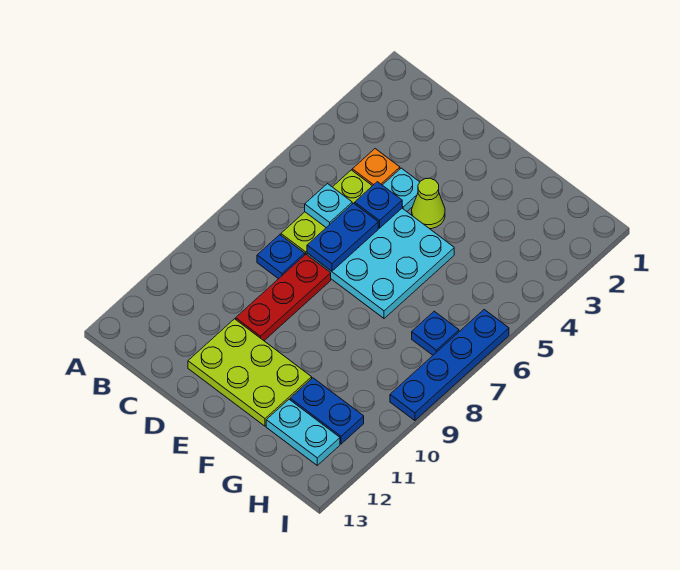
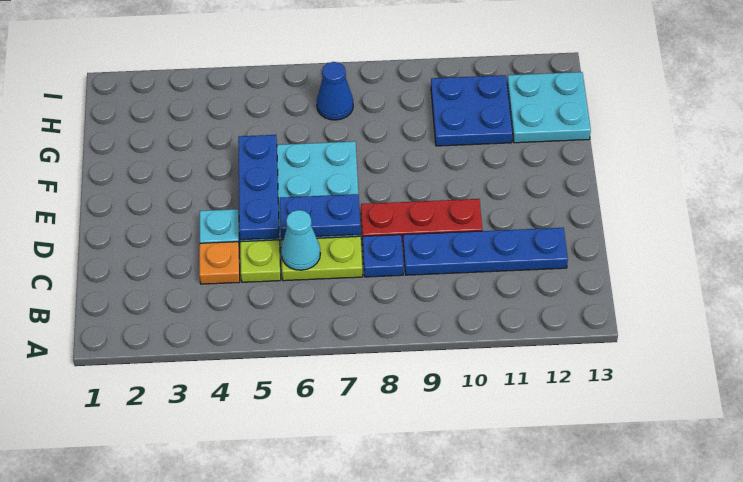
cyan plate C6 level 2 -> cyan cone C6 level 2
blue plate D5 level 2 -> blue plate D5:F5 level 2
lime plate D11:F12 level 1 -> none
lime cone E4 level 1 -> none
blue plate G11:H11 level 1 -> blue plate G10:H11 level 1
cyan plate G12:H12 level 1 -> cyan plate G12:H13 level 1
blue plate H7 level 1 -> blue cone H7 level 1
blue plate I6:I9 level 1 -> blue plate C9:C12 level 1

